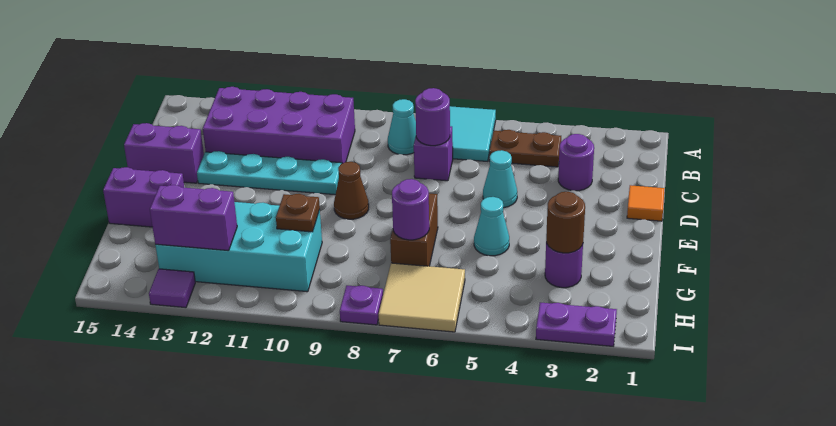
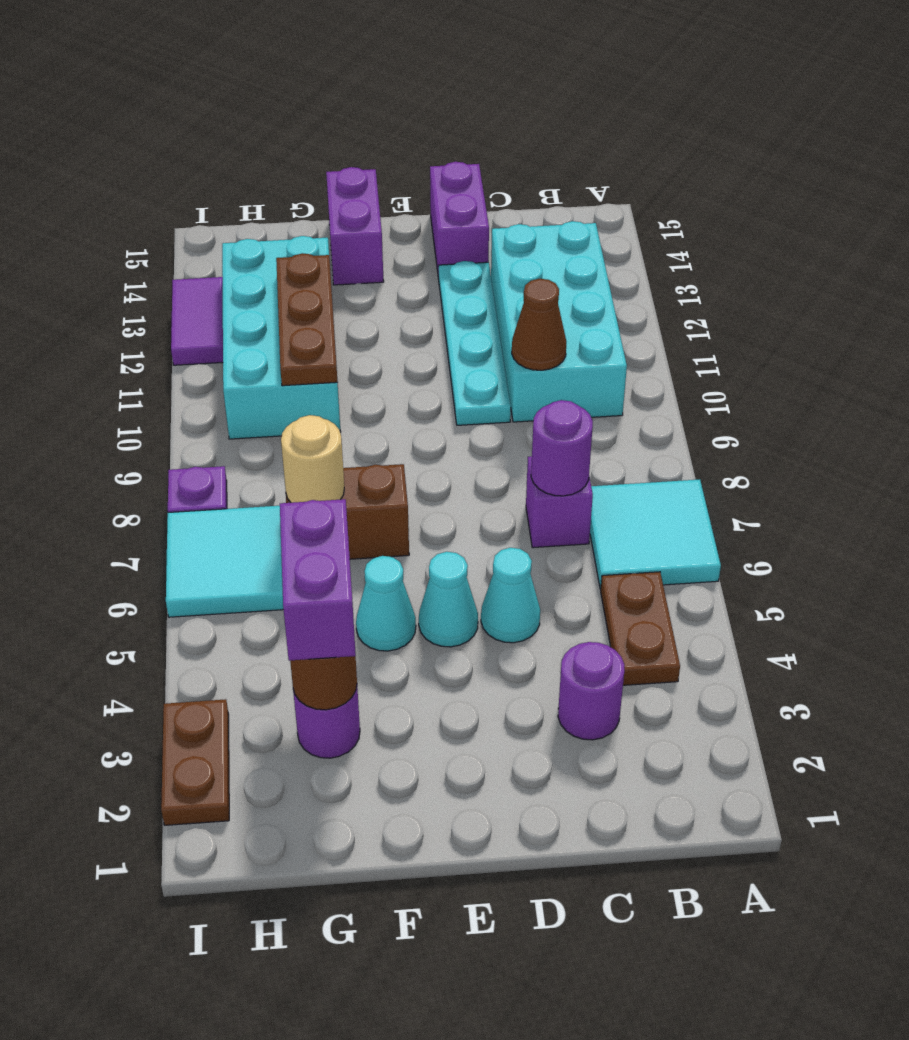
cyan cone B8 level 1 -> cyan cone E5 level 1
purple brick B10:C13 level 1 -> cyan brick B10:C13 level 1
orange tile D1 level 1 -> none
brown cone E9 level 1 -> brown cone C10 level 2
purple round brick G7 level 2 -> tan round brick G7 level 2
brown plate G10 level 2 -> brown plate G10:G12 level 2
tan tile H6:I7 level 1 -> cyan tile H6:I7 level 1
purple brick H12:H13 level 2 -> purple brick G3:G4 level 3
purple plate I2:I3 level 1 -> brown plate I2:I3 level 1
purple tile I13 level 1 -> purple tile I12:I13 level 1

